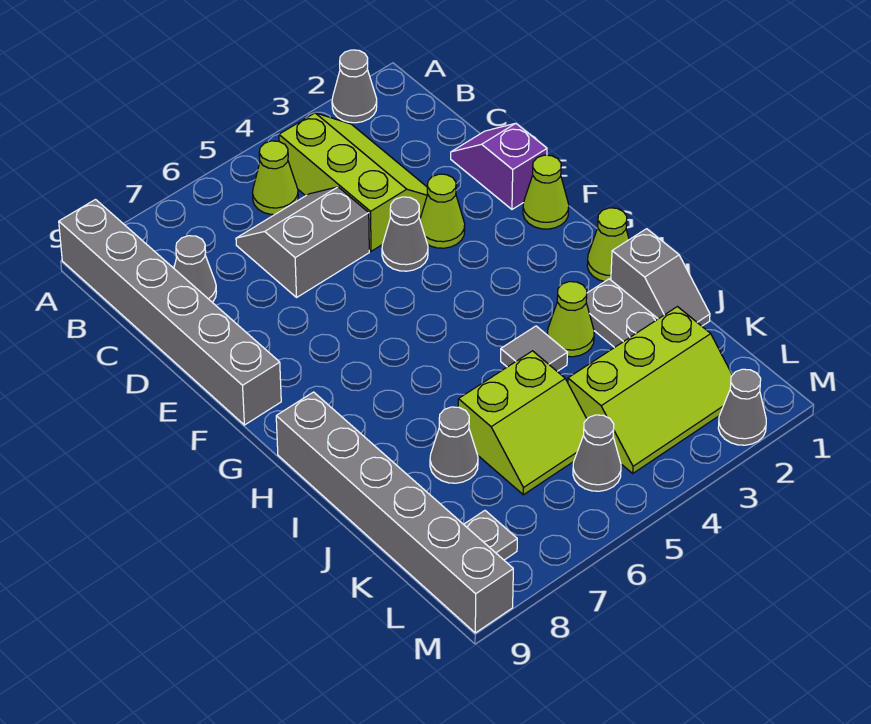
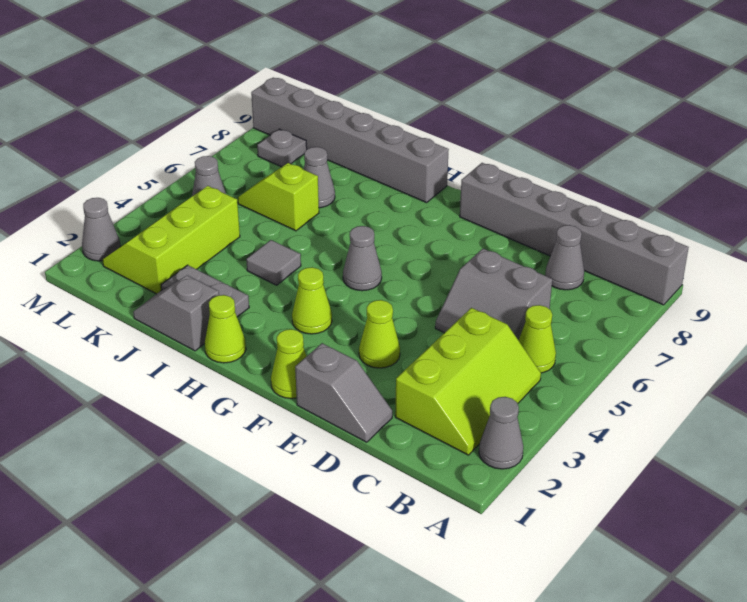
lime slope B3:D4 level 1 top 4 -> lime slope B2:C4 level 1 top C
grey slope C5:D6 level 1 top D -> grey slope C5:D6 level 1 top 6
purple slope D1:E1 level 1 top E -> grey slope D1:E1 level 1 top E
grey cone E4 level 1 -> grey cone G5 level 1
lime cone I3 level 1 -> lime cone G3 level 1
lime slope J5:K6 level 1 top J -> lime slope J6:K6 level 1 top J

